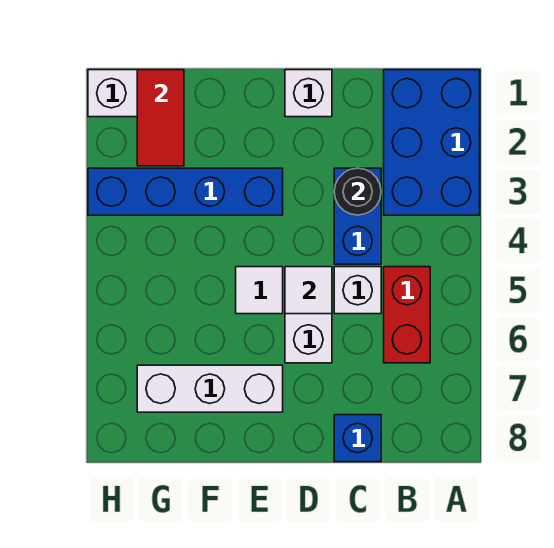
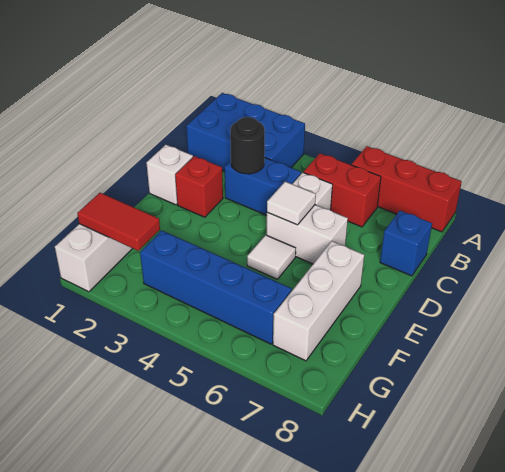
none -> red brick A6:A8 level 1
none -> red brick D2 level 1
blue brick E3:H3 level 1 -> blue brick G3:G6 level 1

